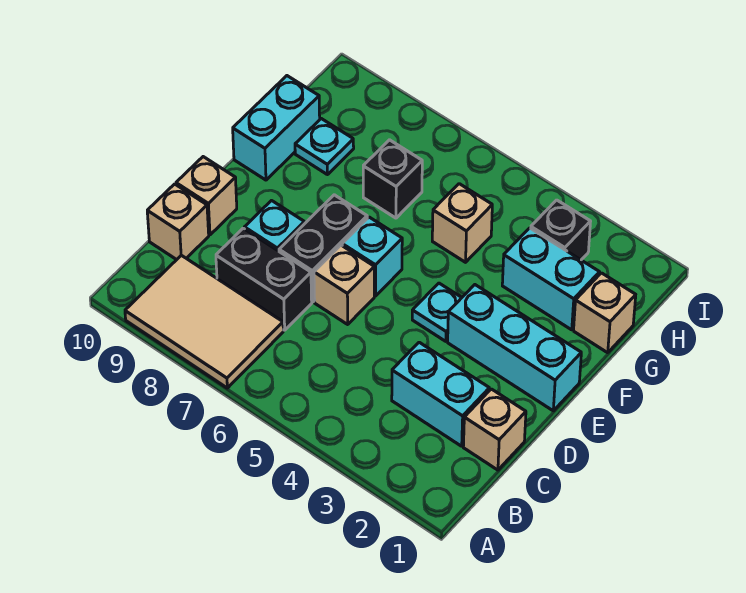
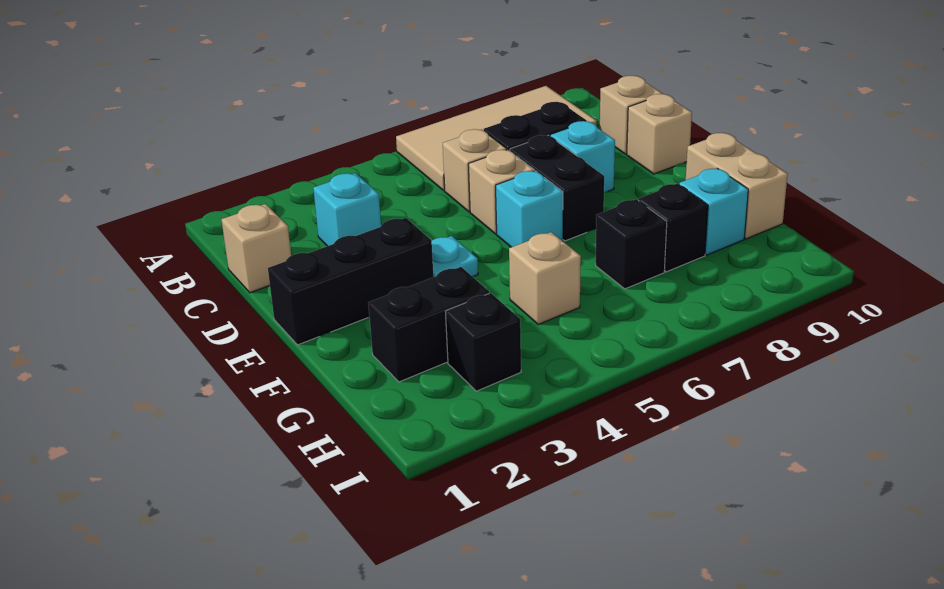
tan tile A7:B9 level 1 -> tan tile A6:B9 level 1
cyan brick C2:C3 level 1 -> cyan brick C3 level 1
cyan brick E1:E3 level 1 -> black brick E1:E3 level 1
cyan brick F10:G10 level 1 -> tan brick F10:G10 level 1
tan brick G1 level 1 -> tan brick C6 level 1
cyan brick G2:G3 level 1 -> black brick G2:G3 level 1
none -> black brick G8 level 1
cyan plate G9 level 1 -> cyan brick G9 level 1

